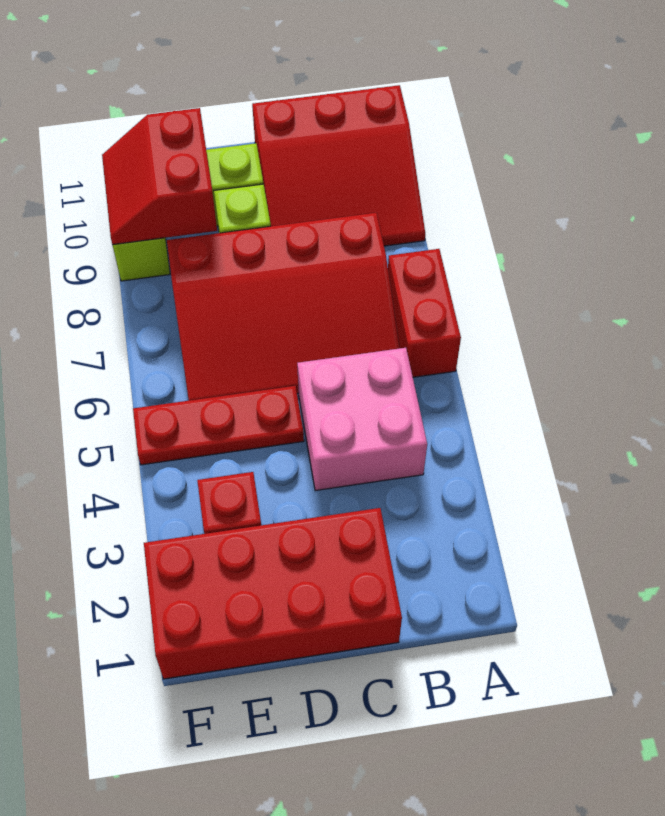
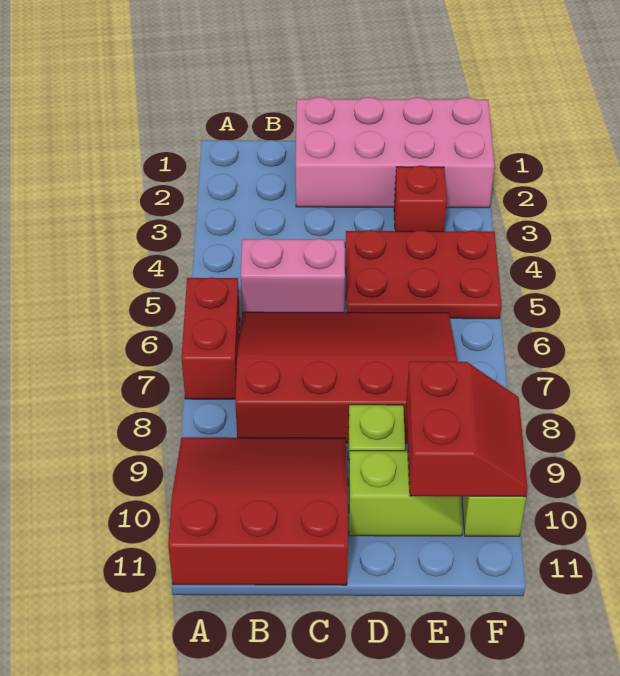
pink brick B4:C5 level 1 -> pink brick B5:C5 level 1
red brick C1:F2 level 1 -> pink brick C1:F2 level 1
red plate D5:F5 level 1 -> red plate D4:F5 level 1

